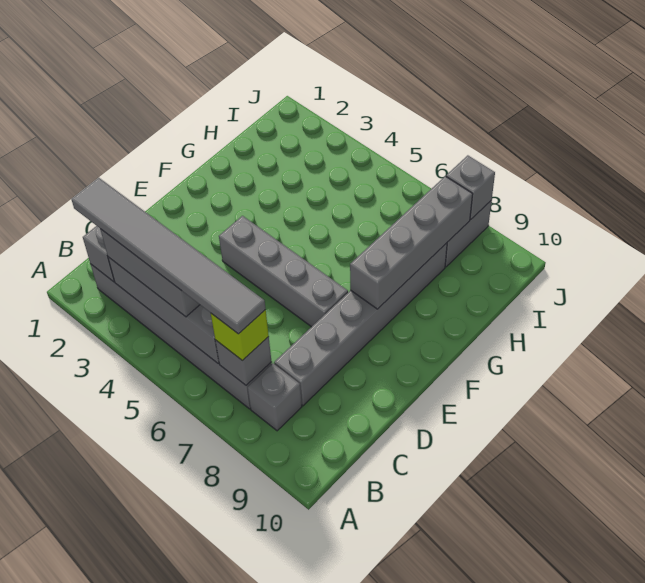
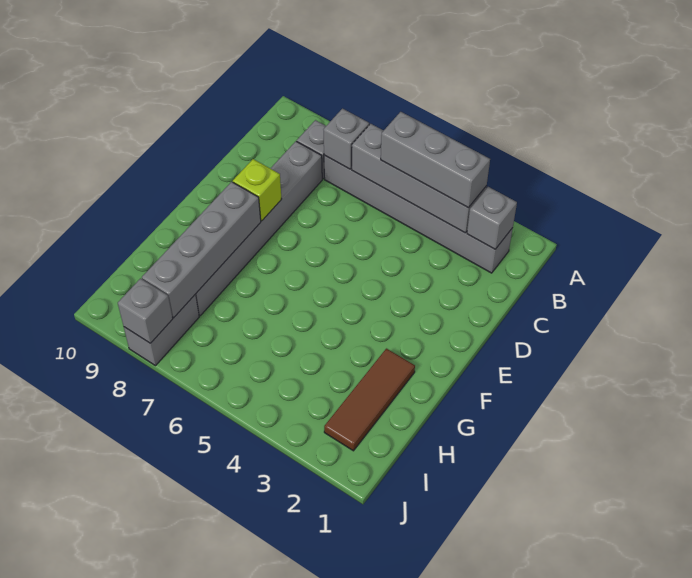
grey tile B2:B7 level 4 -> none
lime brick B7 level 3 -> lime brick E8 level 2
grey brick E4:E7 level 1 -> none
none -> brown tile G2:I2 level 1

